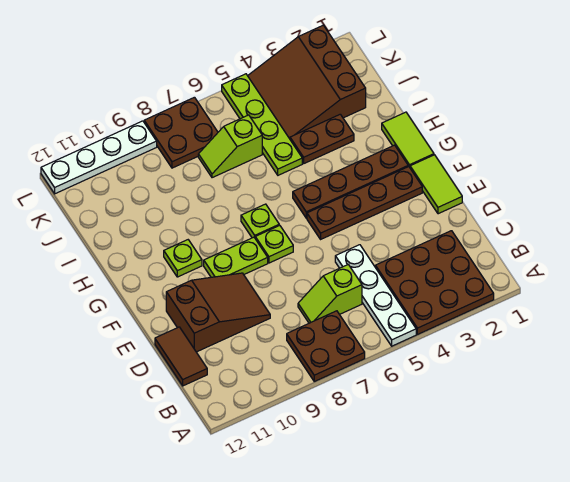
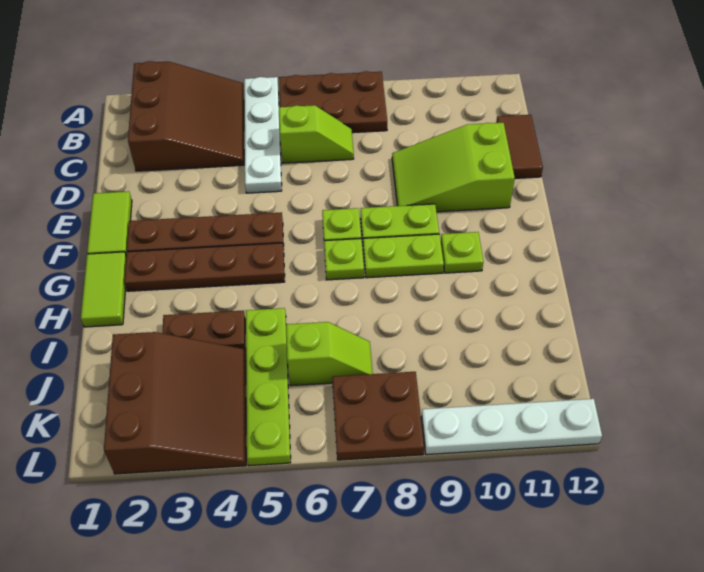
brown plate A2:C4 level 1 -> brown slope A2:C4 level 1 top 2
brown plate A7:B8 level 1 -> brown plate A6:B8 level 1
brown slope D9:E11 level 1 top 11 -> lime slope D9:E11 level 1 top 11
none -> lime plate G8:G9 level 1

